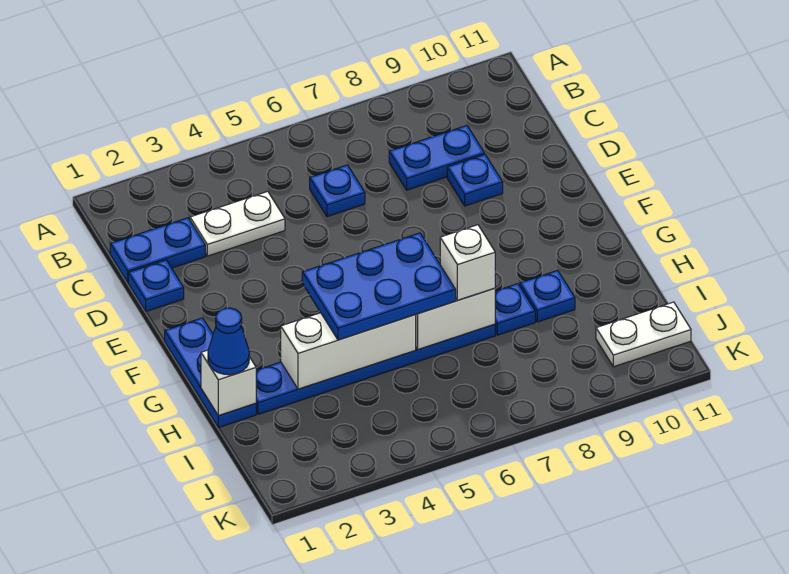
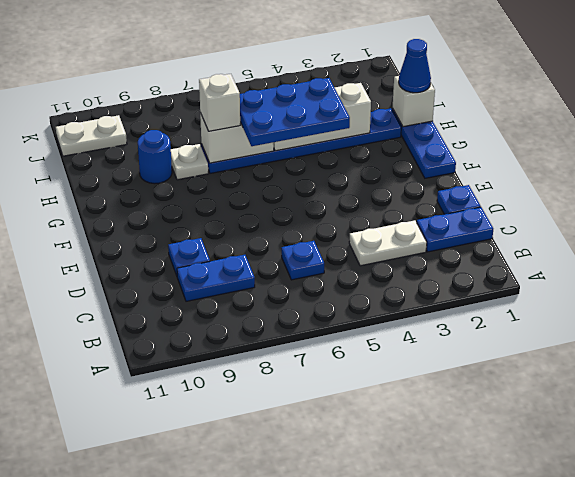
blue plate H8 level 1 -> white plate H8 level 1
blue plate H9 level 1 -> blue round brick H9 level 1

